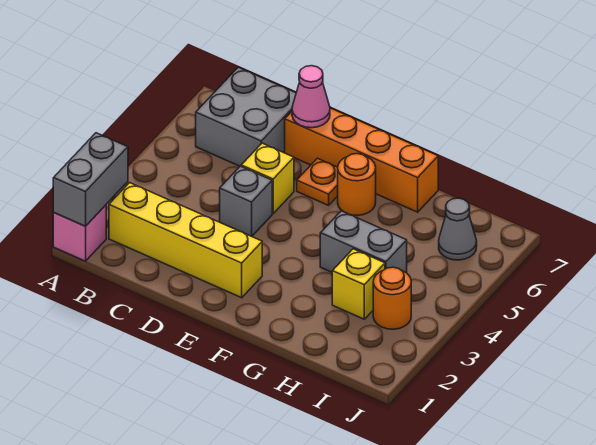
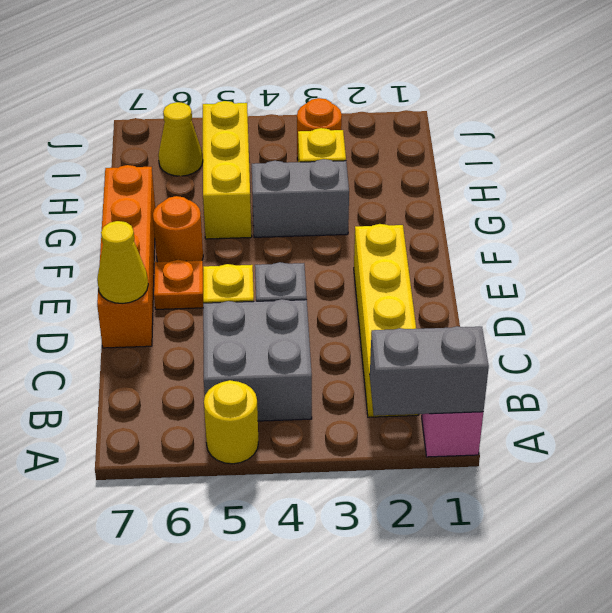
none -> yellow round brick A5 level 1
grey brick B6:C7 level 1 -> grey brick B4:C5 level 1
pink cone D7 level 2 -> yellow cone D7 level 2
grey brick G4:H4 level 1 -> grey brick G3:G4 level 1
none -> yellow brick G5:I5 level 1
grey cone I6 level 1 -> yellow cone I6 level 1

